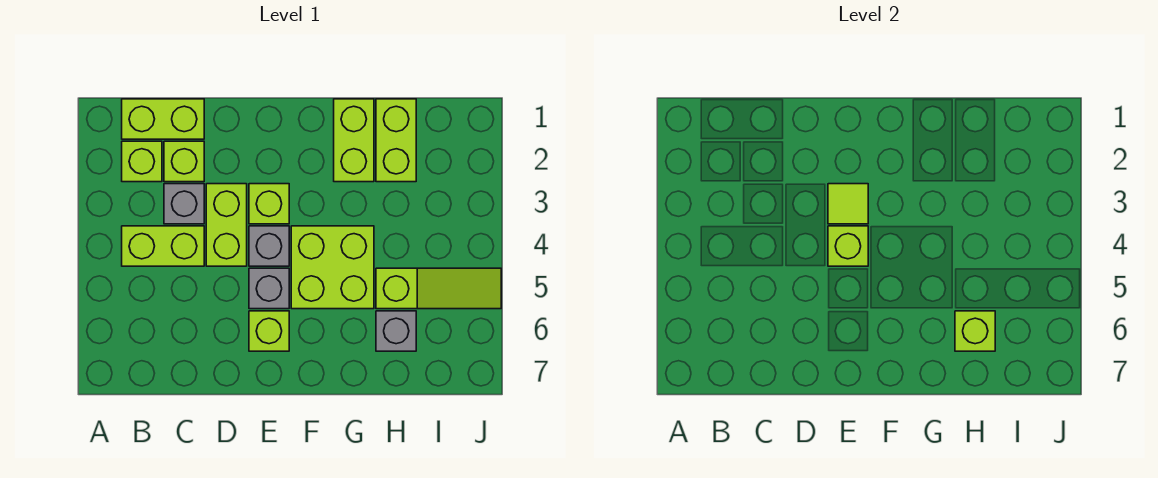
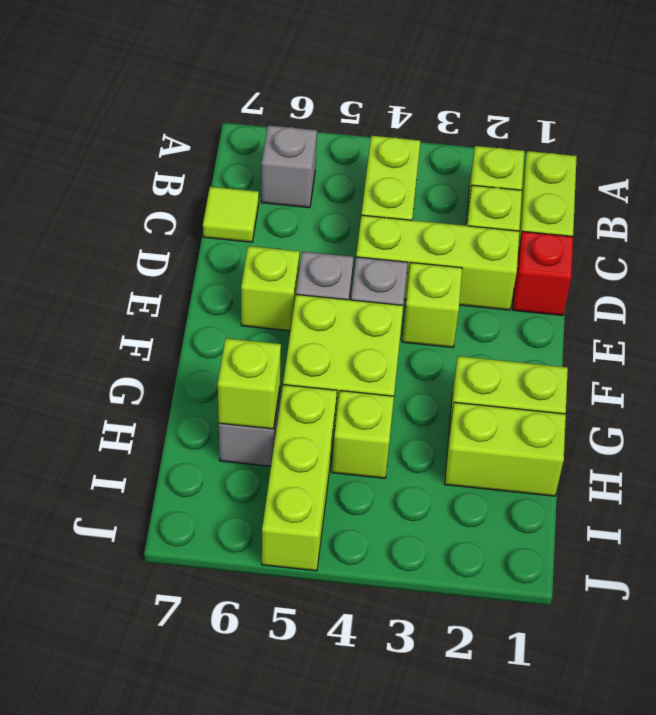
grey brick C3 level 1 -> grey brick B6 level 1
none -> red brick D1 level 1
lime brick D3:D4 level 1 -> lime brick D2:D4 level 1
lime tile E3 level 2 -> lime tile C7 level 1
lime brick E4 level 2 -> lime brick H4 level 1
lime slope H5:J5 level 1 top H -> lime brick H5:J5 level 1

